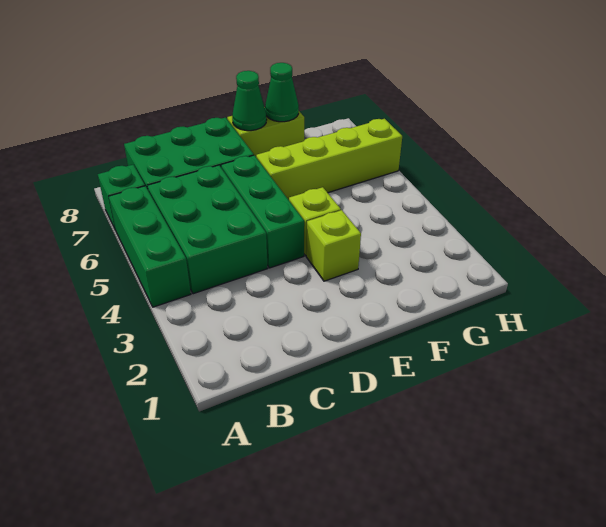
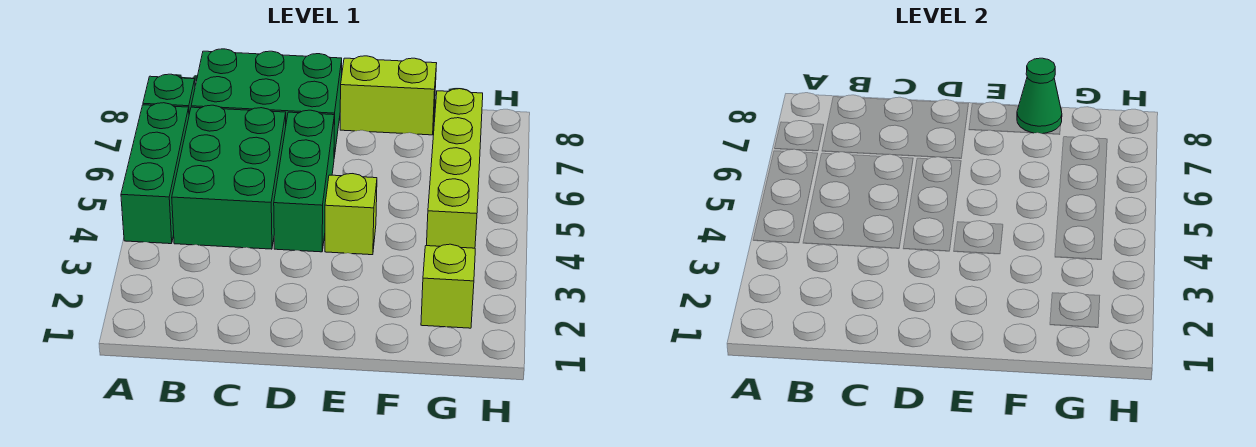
lime brick E3 level 1 -> lime brick G2 level 1
lime brick E6:H6 level 1 -> lime brick G4:G7 level 1
green cone E8 level 2 -> none

